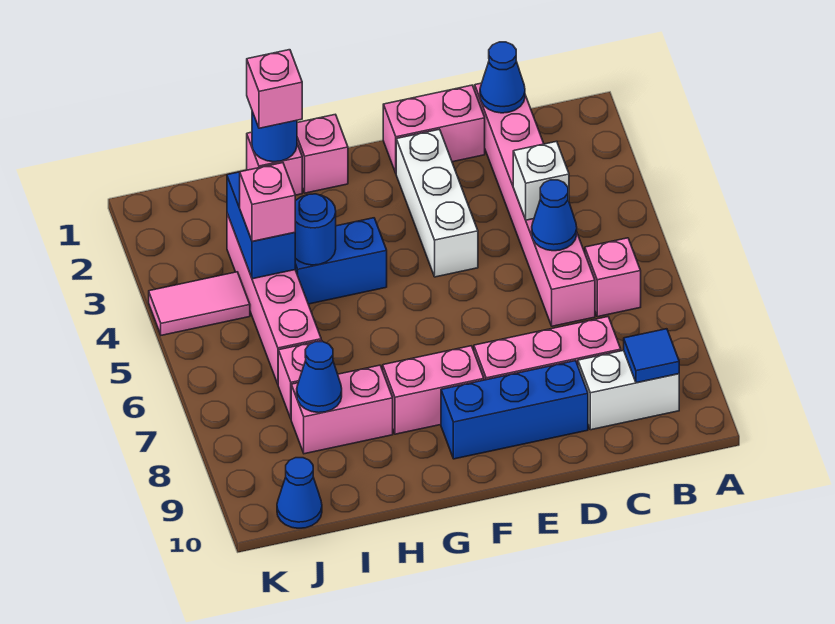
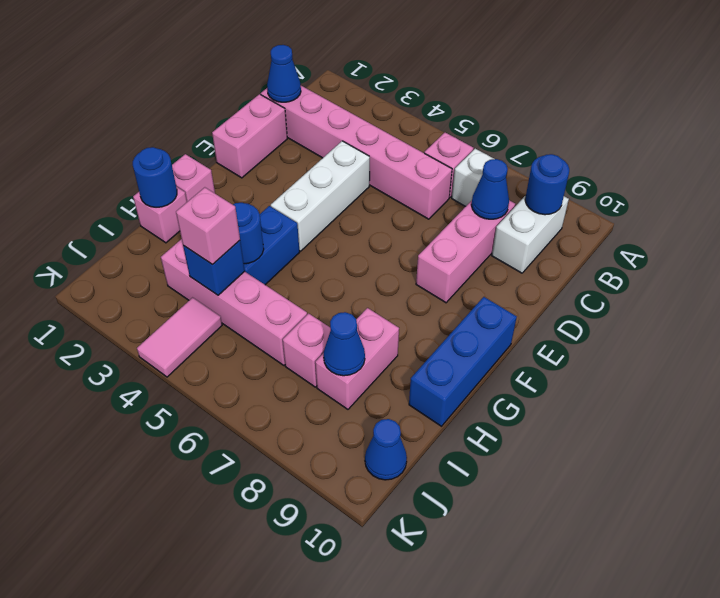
blue tile B9 level 2 -> blue round brick B9 level 2
white brick C4 level 2 -> white brick B7 level 1
blue cone C5 level 2 -> blue cone C8 level 2
blue brick D9:F9 level 1 -> blue brick F10:H10 level 1
white brick E2:E4 level 1 -> white brick D4:F4 level 1
pink brick F8:G8 level 1 -> none
pink brick H1 level 3 -> none
blue brick I3:I4 level 2 -> blue brick I4 level 2

